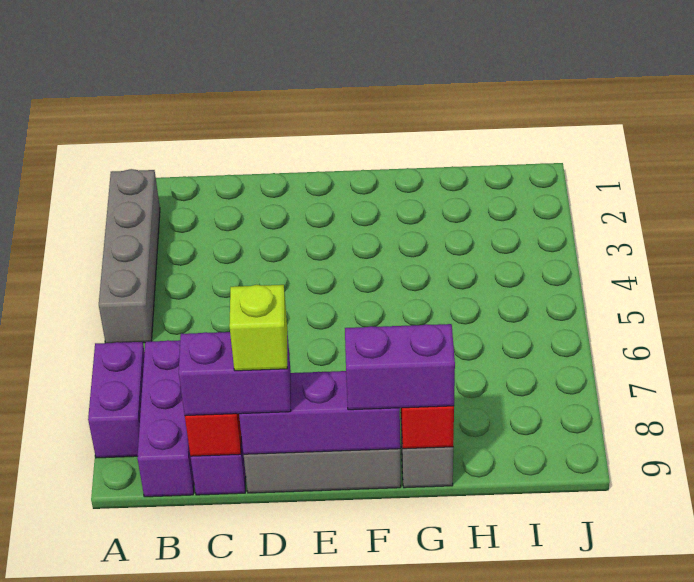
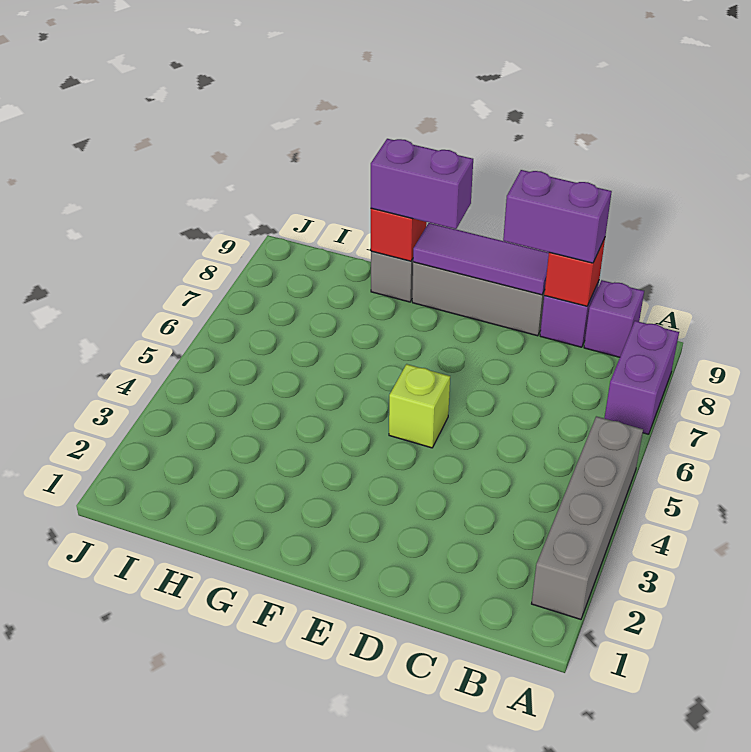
purple brick B7:B9 level 1 -> purple brick B9 level 1
purple brick D9:F9 level 2 -> purple tile D9:F9 level 2
lime brick D9 level 4 -> lime brick E5 level 1

